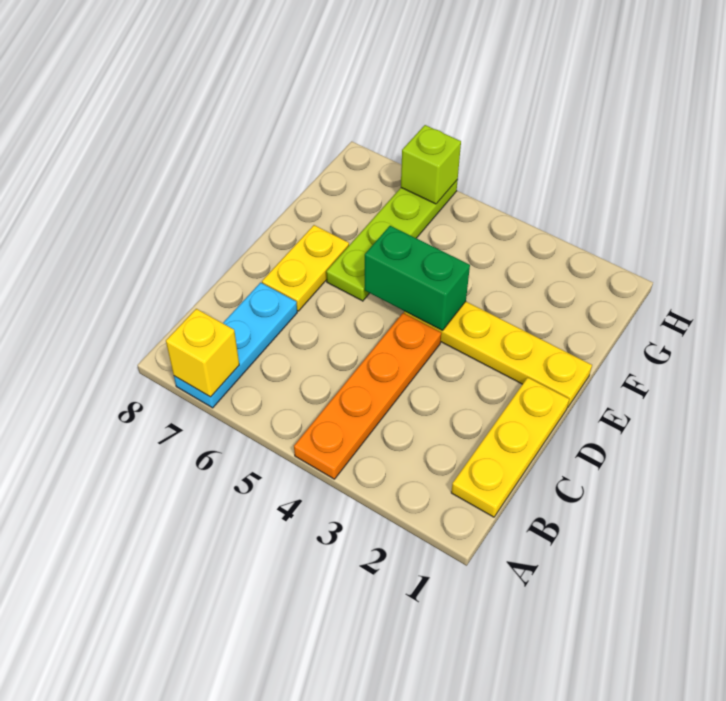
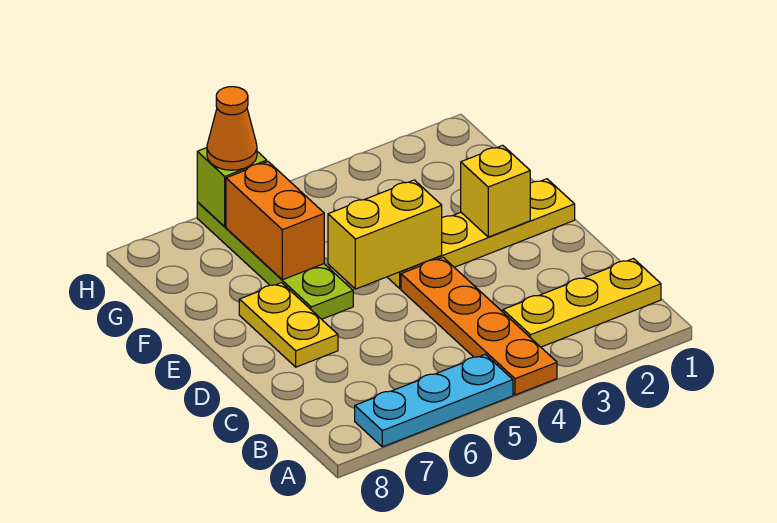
cyan plate A7:C7 level 1 -> cyan plate A5:A7 level 1
yellow brick A7 level 2 -> yellow brick E2 level 2
yellow plate B1:D1 level 1 -> yellow plate B1:B3 level 1
green brick E4:E5 level 2 -> yellow brick E4:E5 level 2
none -> orange brick F6:G6 level 2
none -> orange cone H6 level 3

